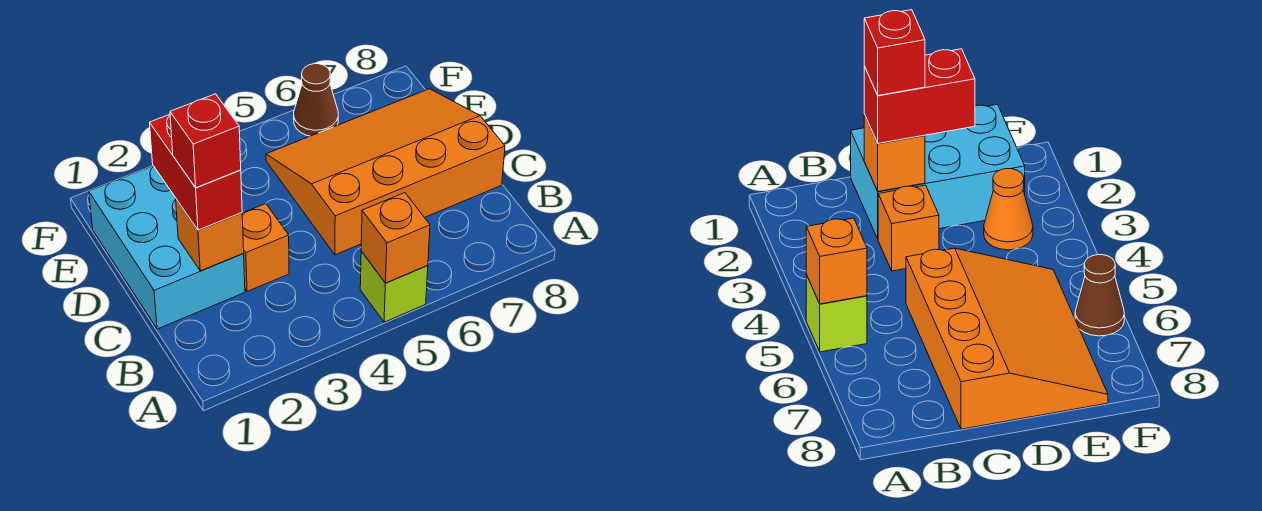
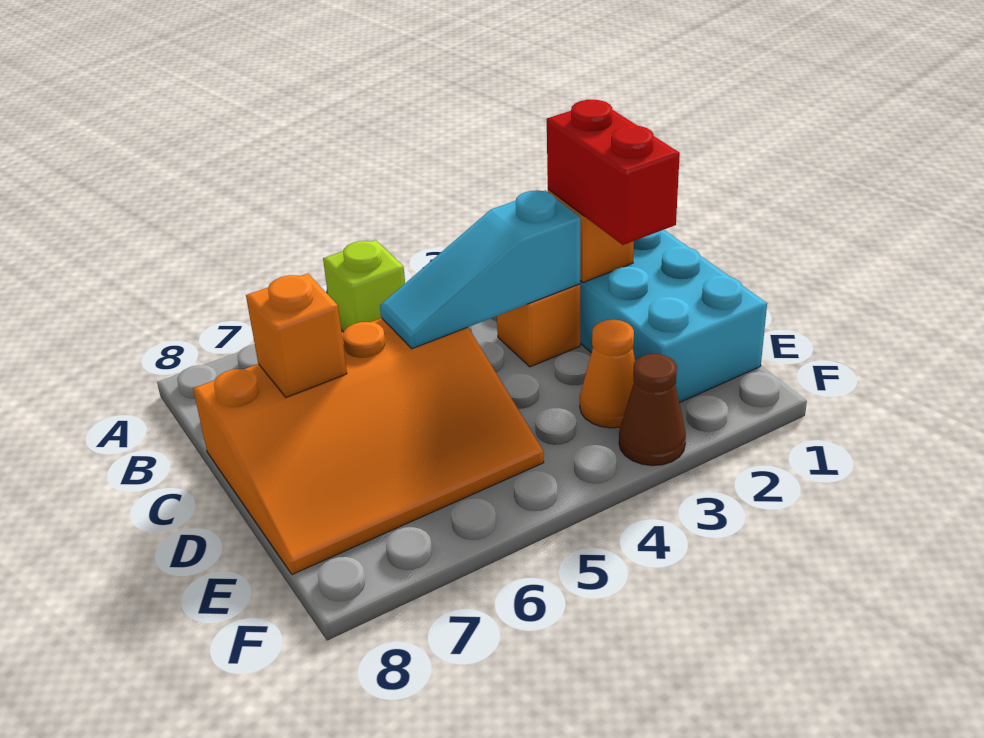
orange brick A5 level 2 -> orange brick C7 level 2
red brick C2 level 4 -> none
none -> cyan slope C3:C5 level 2 top 3
brown cone F6 level 1 -> brown cone F3 level 1

